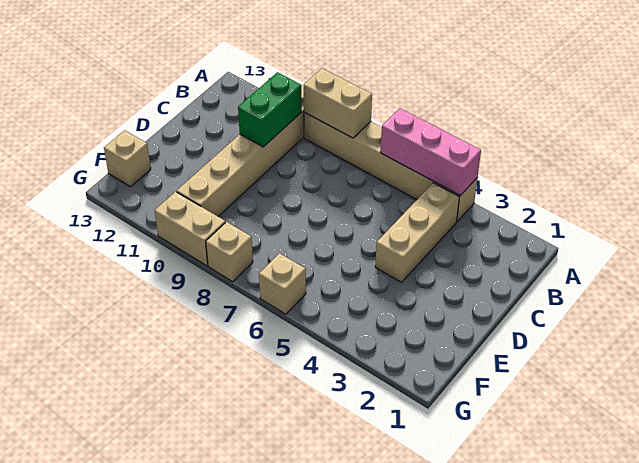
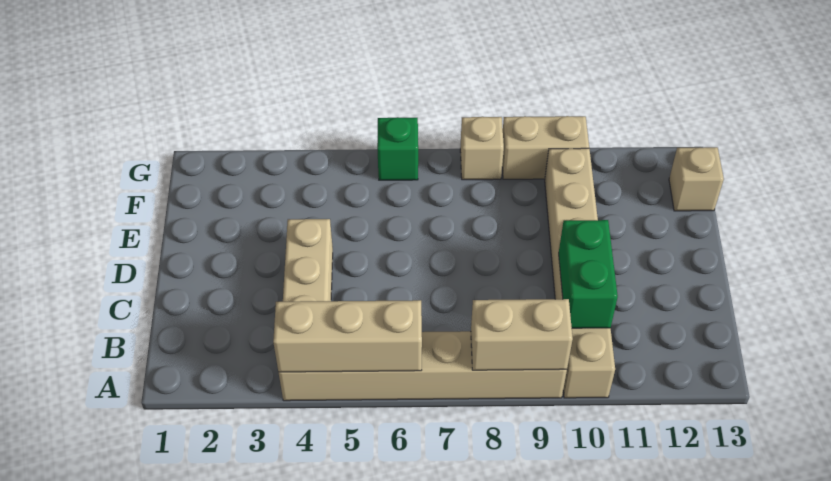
pink brick A4:A6 level 2 -> tan brick A4:A6 level 2
tan brick G6 level 1 -> green brick G6 level 1

